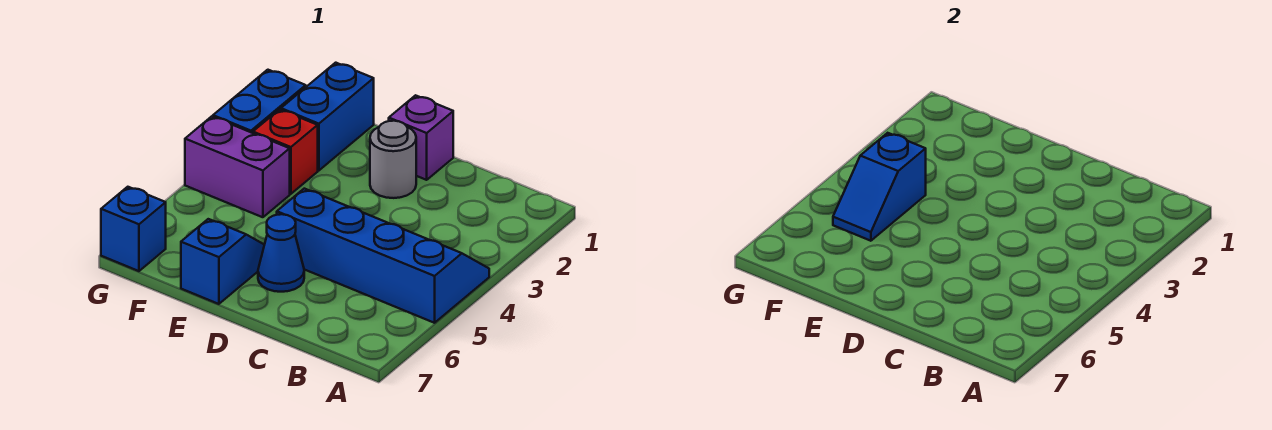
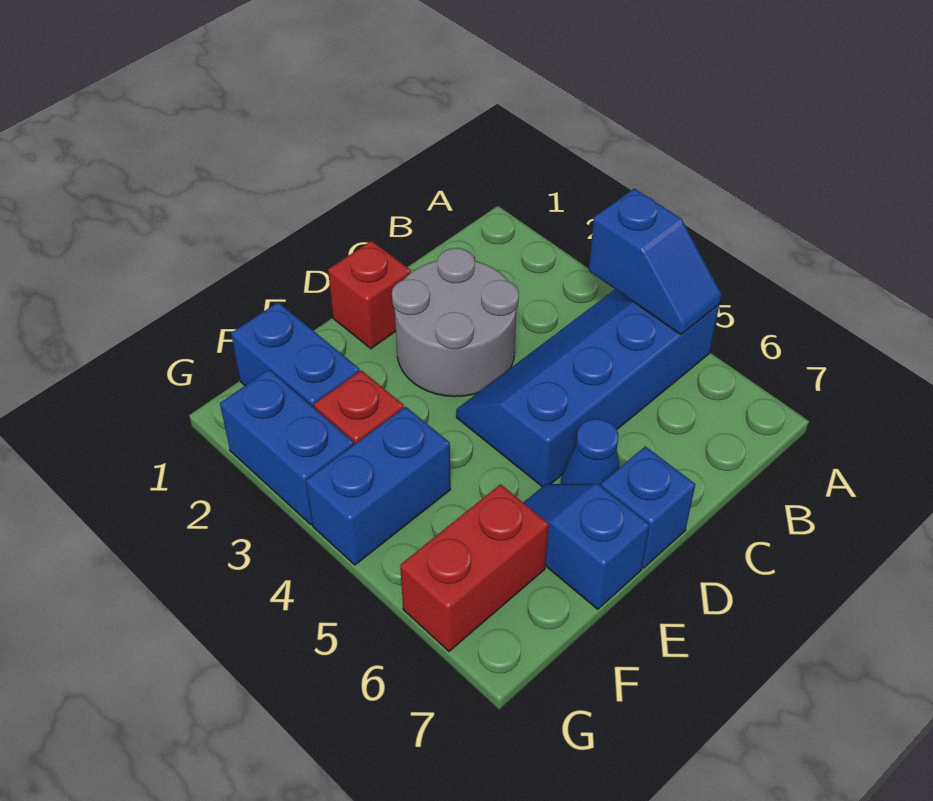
purple brick D1 level 1 -> red brick D1 level 1
grey round brick D2 level 1 -> grey round brick C2:D3 level 1
purple brick F4:G4 level 1 -> blue brick F4:G4 level 1
blue slope F4:F5 level 2 top 4 -> blue slope A4:A5 level 2 top 4
none -> red brick F6:G6 level 1
blue brick G7 level 1 -> blue brick D7 level 1

